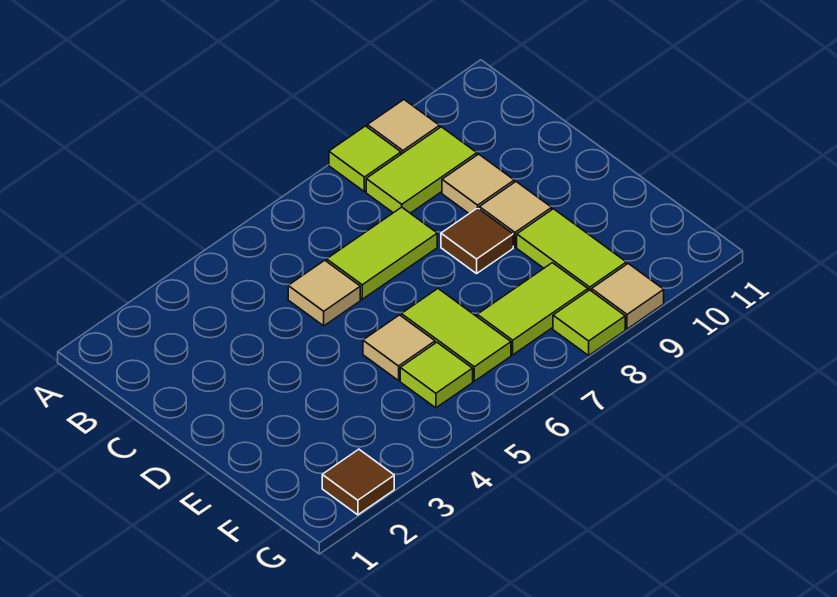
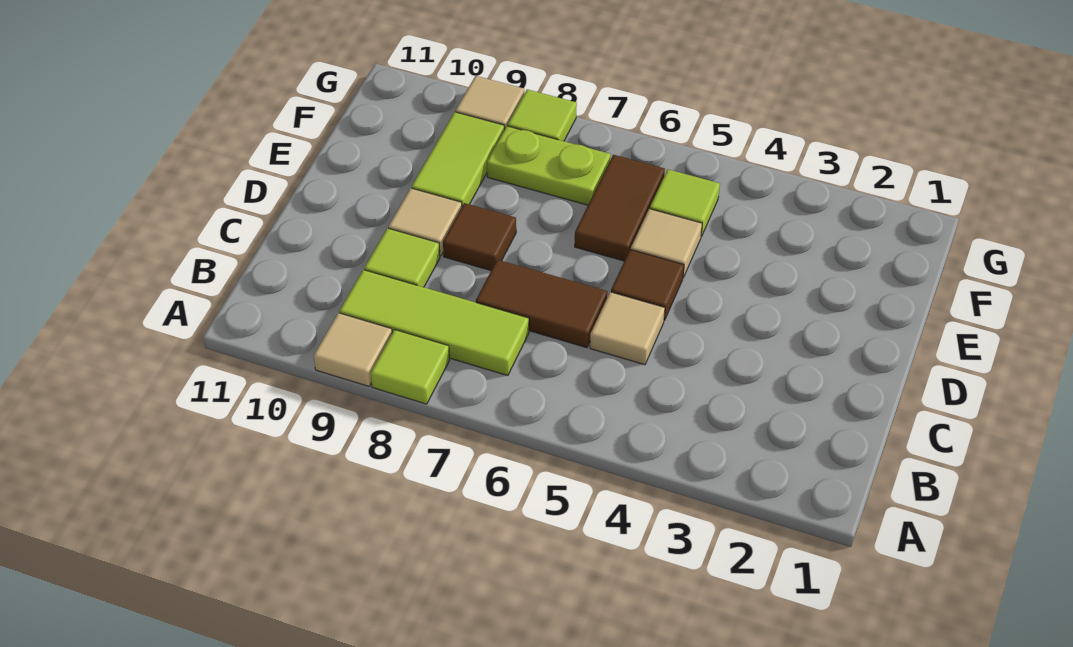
lime tile B8:B9 level 1 -> lime tile B7:B9 level 1
lime tile C6:C7 level 1 -> brown tile C6:C7 level 1
tan tile C9 level 1 -> lime tile C9 level 1
lime tile E6:F6 level 1 -> brown tile E6:F6 level 1
lime tile F7:F8 level 1 -> lime plate F7:F8 level 1
brown tile G2 level 1 -> brown tile D5 level 1

